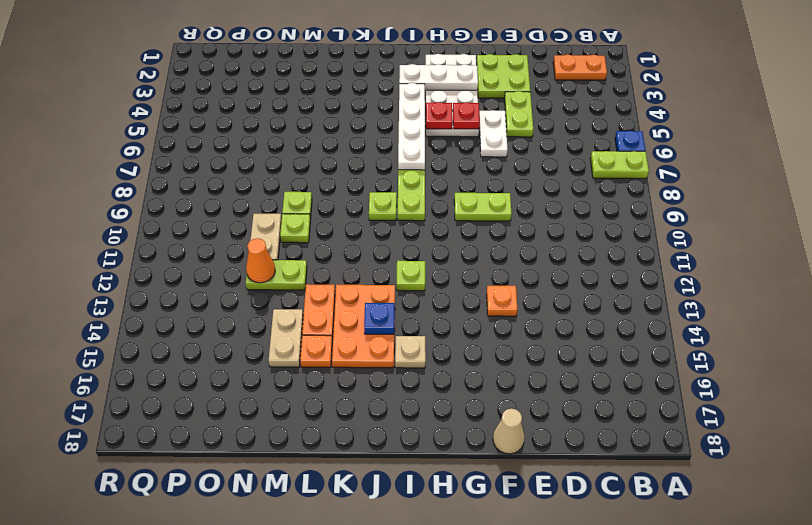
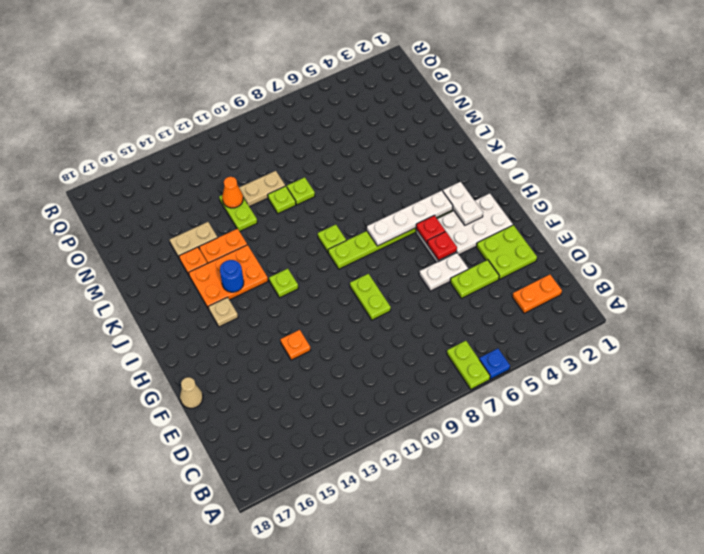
orange plate B2:C2 level 1 -> orange plate C2:C3 level 1
white plate G3:I3 level 2 -> white plate H3:I3 level 2
blue plate J14 level 2 -> blue round brick J14 level 2

